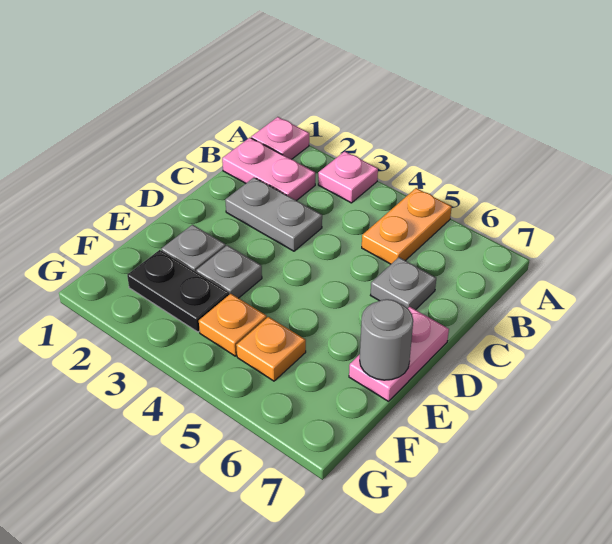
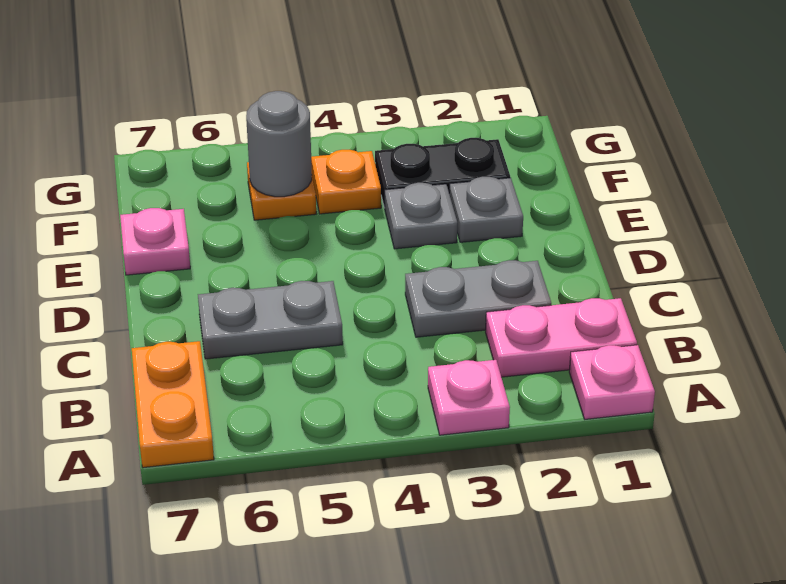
orange plate A5:B5 level 1 -> orange plate A7:B7 level 1
grey plate C6 level 1 -> grey plate C5:C6 level 1
pink plate D7:E7 level 1 -> pink plate E7 level 1
grey round brick E7 level 2 -> grey round brick F5 level 2

